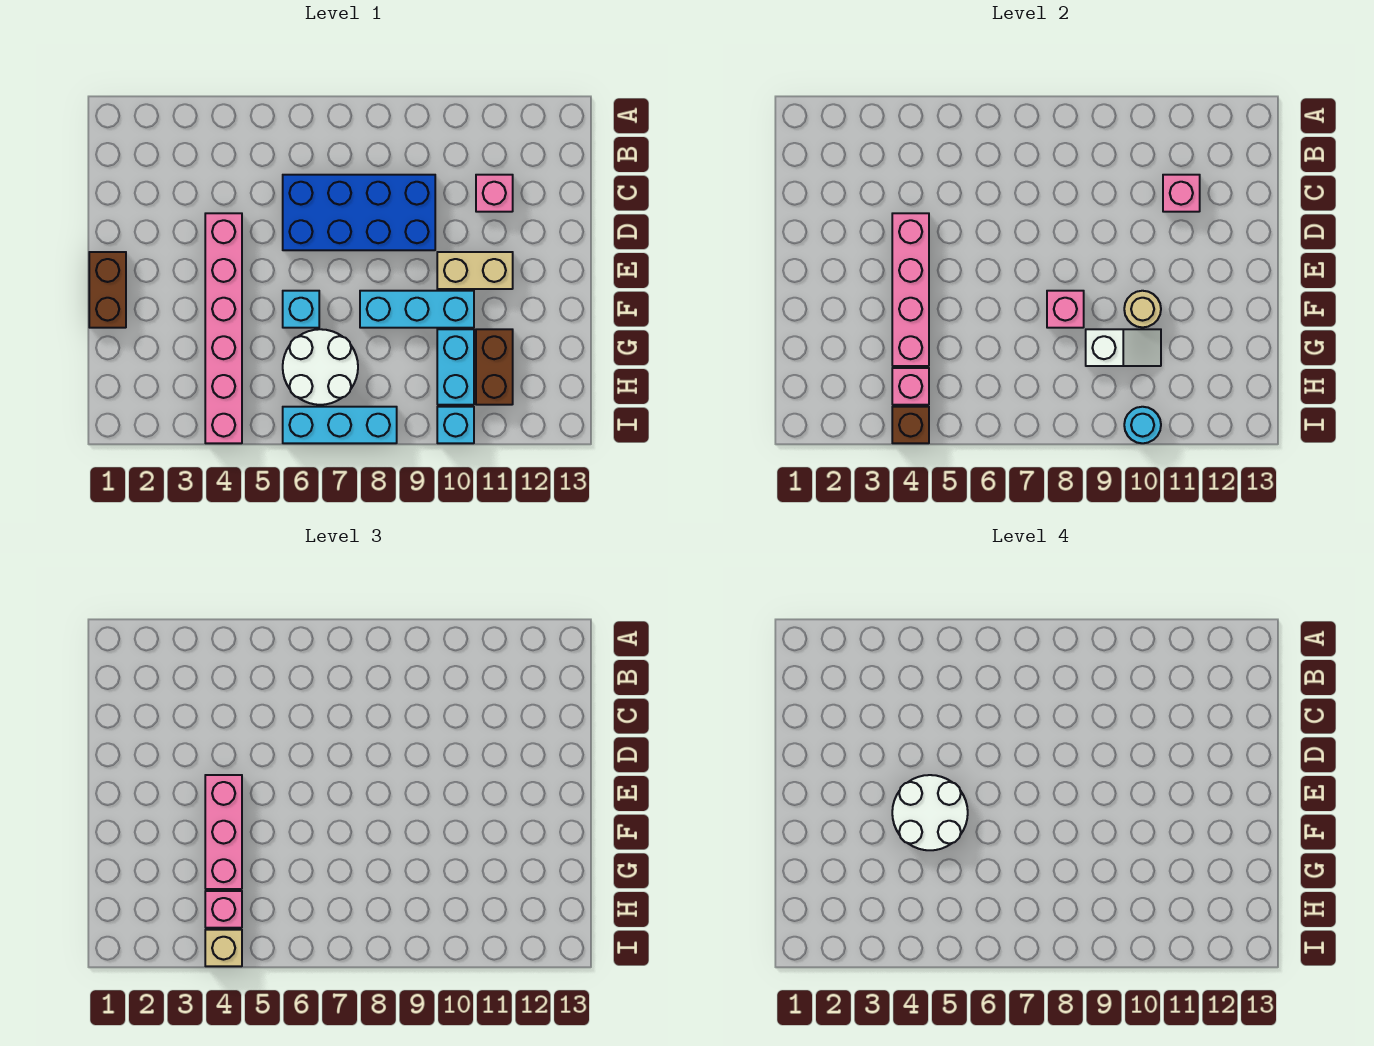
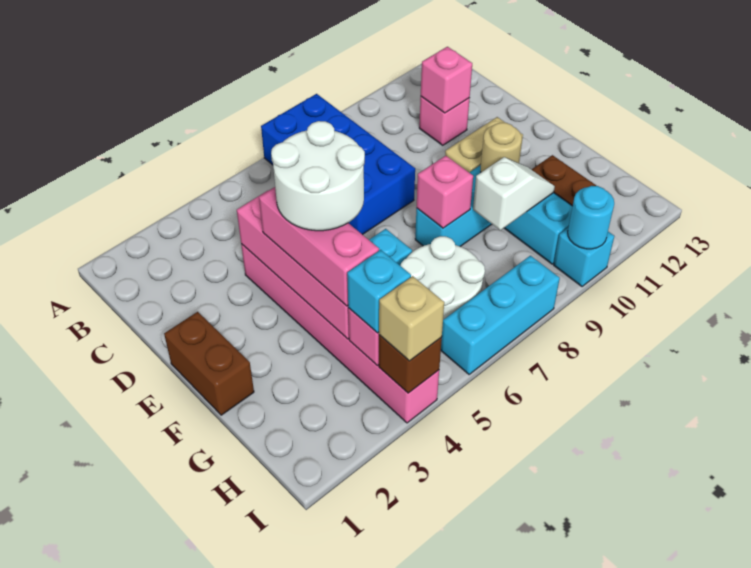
blue brick C6:D9 level 1 -> blue brick A7:D8 level 1
pink brick H4 level 3 -> cyan brick H4 level 3

